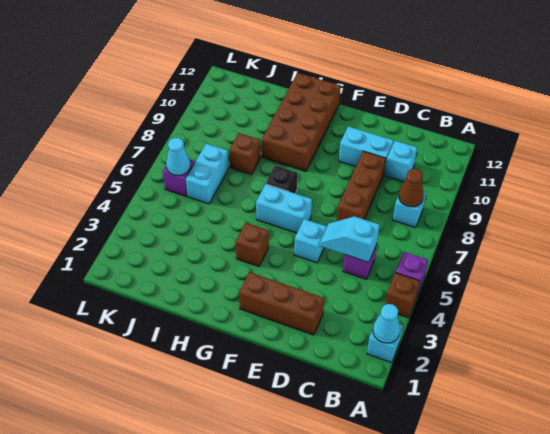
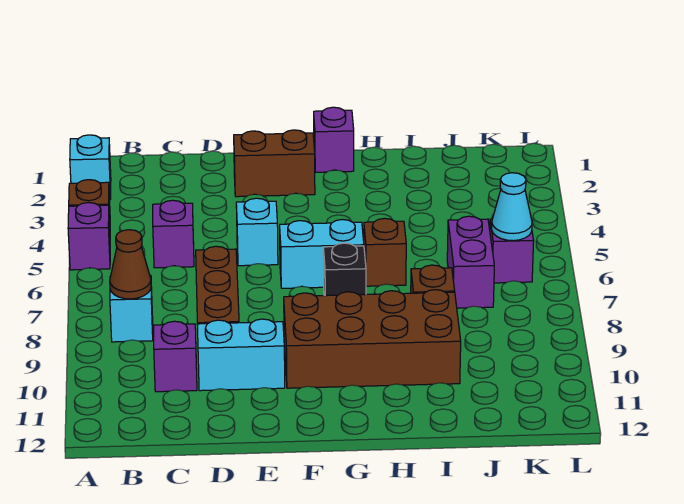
cyan cone A2 level 2 -> none
cyan slope C5:D5 level 2 top C -> none
cyan brick C10 level 1 -> purple brick C10 level 1
brown brick D2:F2 level 1 -> brown brick E2:F2 level 1
none -> purple brick G1 level 1
brown brick G4 level 1 -> brown brick H6 level 1
brown brick G9:H12 level 1 -> brown brick F9:I10 level 1
cyan brick J6:J7 level 1 -> purple brick J6:J7 level 1

